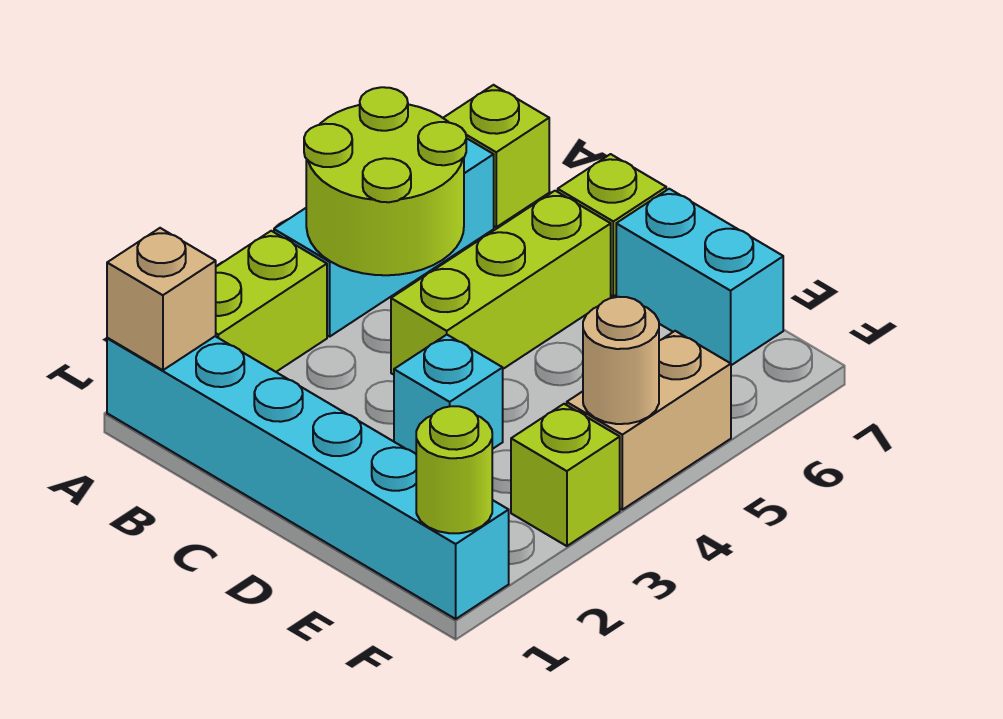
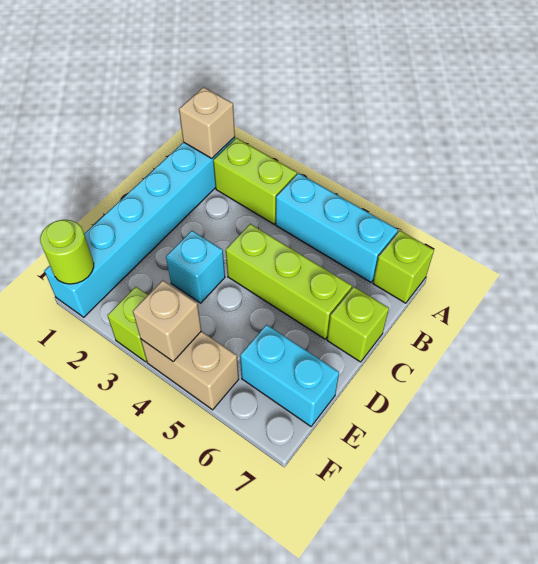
lime round brick A4:B5 level 2 -> none
cyan brick D7:E7 level 1 -> cyan brick E6:E7 level 1
tan round brick F4 level 2 -> tan brick F4 level 2

